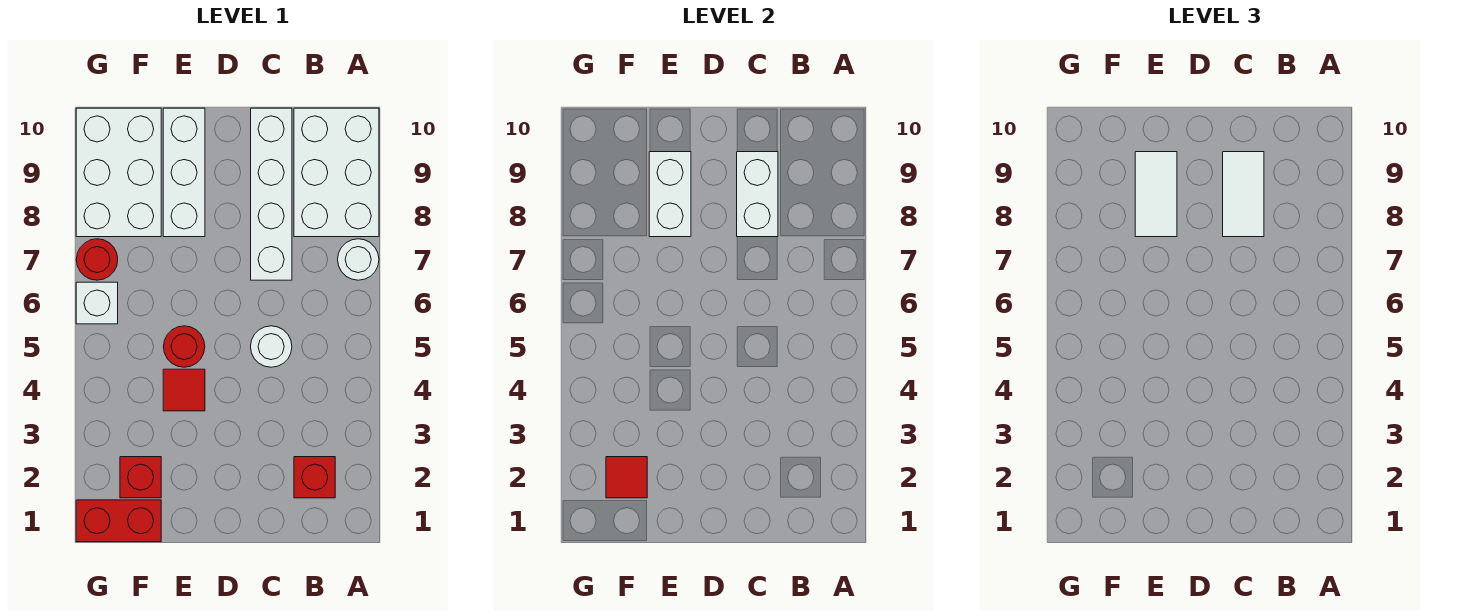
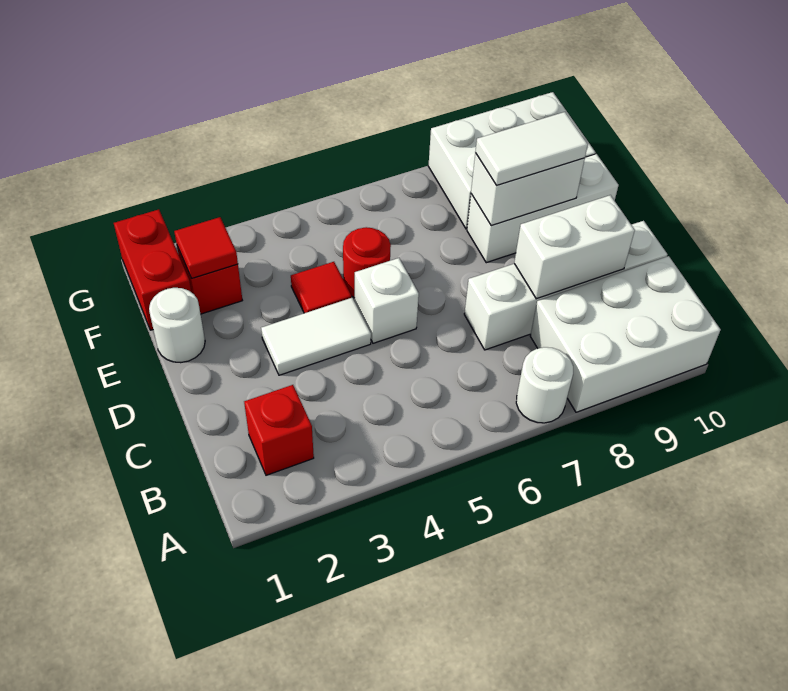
white round brick C5 level 1 -> white round brick E1 level 1
white tile C8:C9 level 3 -> white tile D3:D4 level 1
white brick G6 level 1 -> white brick D5 level 1
red round brick G7 level 1 -> none

